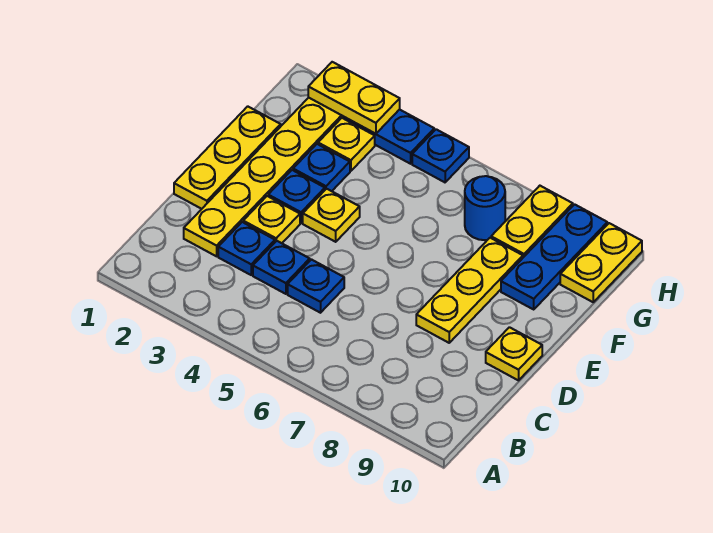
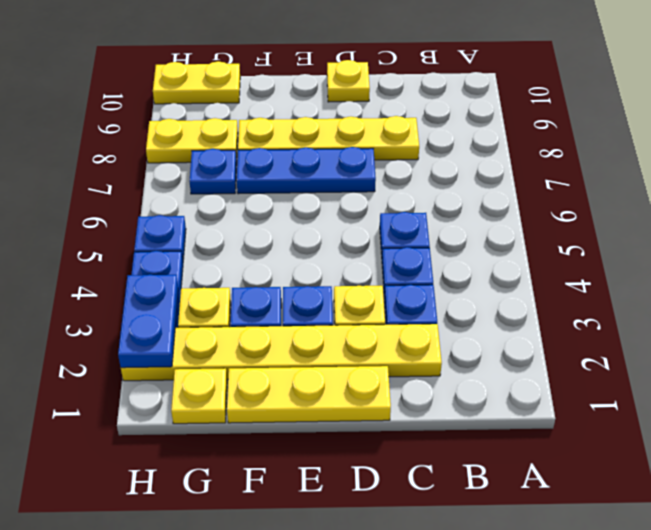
yellow plate D8:F8 level 1 -> yellow plate C8:F8 level 1
yellow plate E4 level 1 -> yellow plate G1 level 1
blue plate F9:H9 level 1 -> blue plate D7:F7 level 1
blue round brick G7 level 1 -> blue plate G7 level 1
yellow plate H2:H3 level 2 -> blue plate H2:H3 level 2

